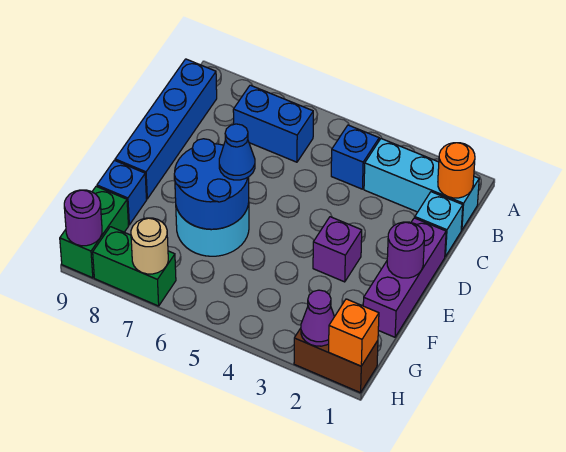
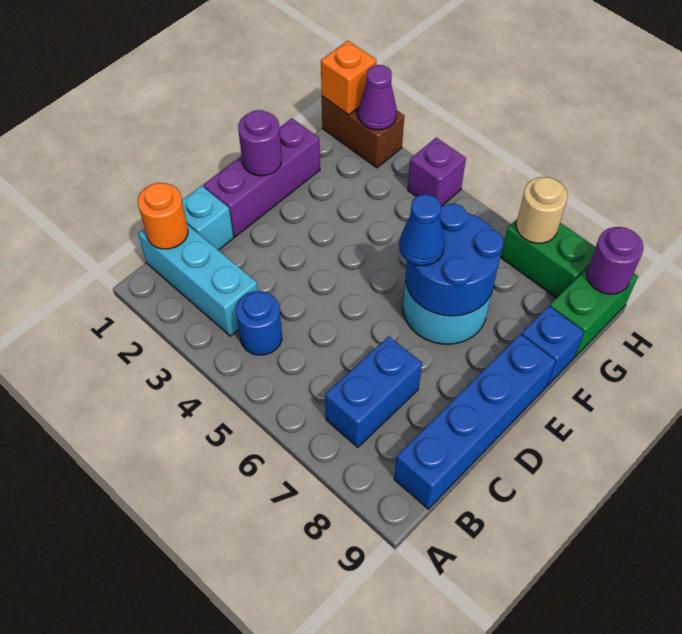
blue brick B4 level 1 -> blue round brick B4 level 1
blue brick B6:B7 level 1 -> blue brick B7:C7 level 1
purple brick E3 level 1 -> purple brick H4 level 1

